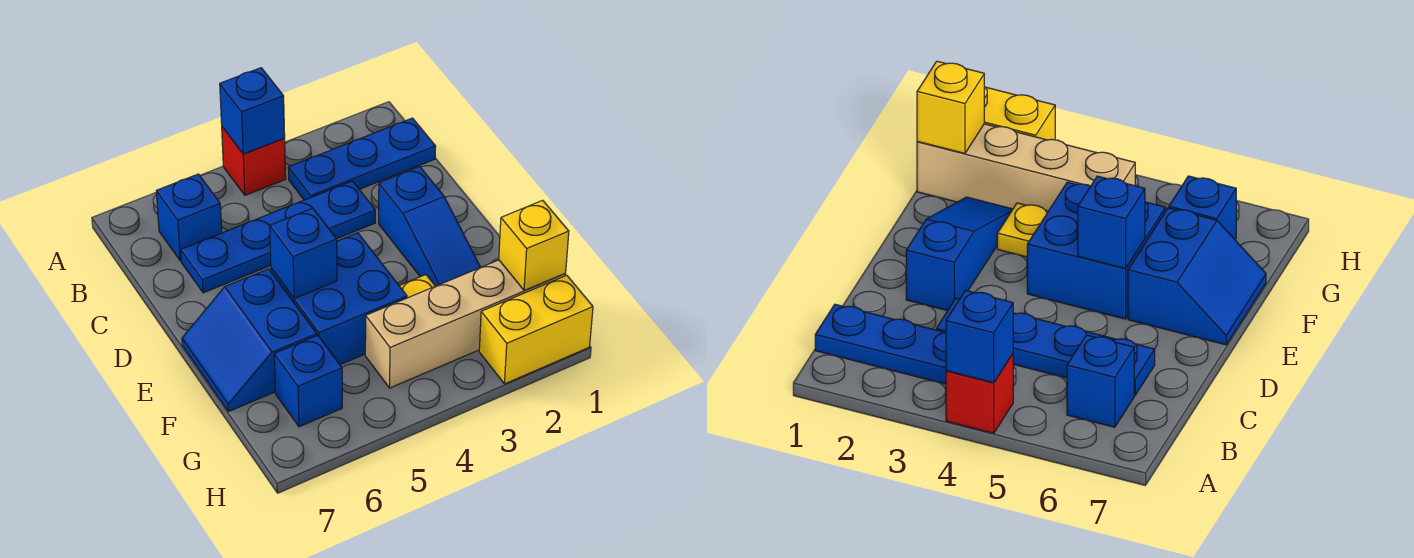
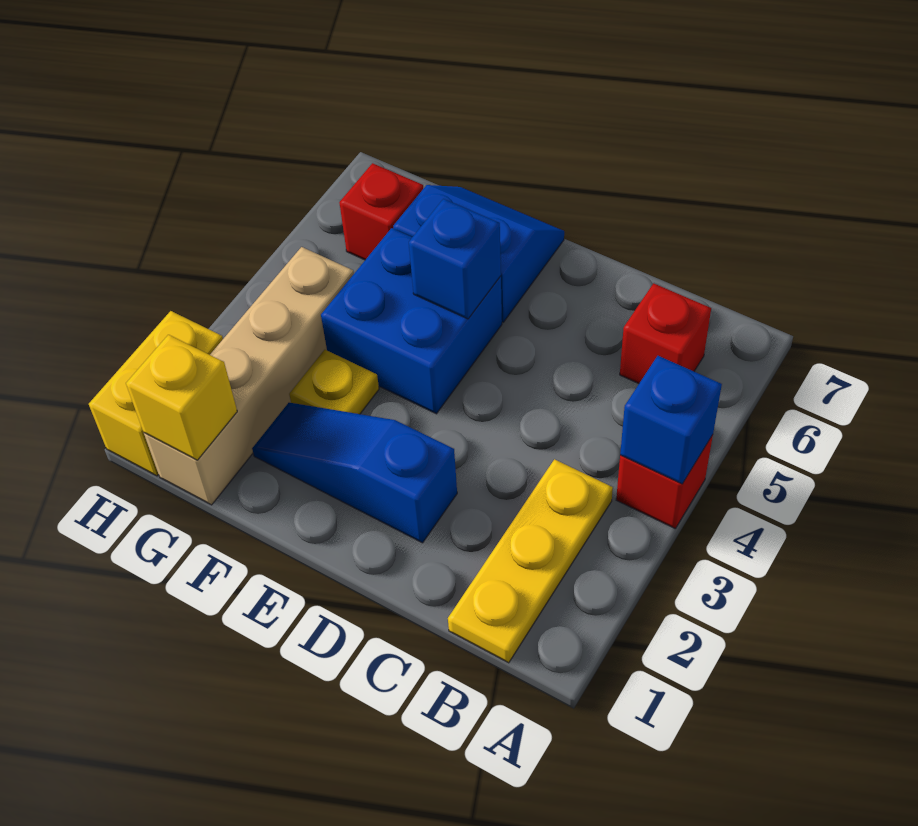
blue plate B1:B3 level 1 -> yellow plate B1:B3 level 1
blue brick B6 level 1 -> red brick B6 level 1
blue plate C3:C6 level 1 -> none
blue brick G6 level 1 -> red brick G6 level 1

